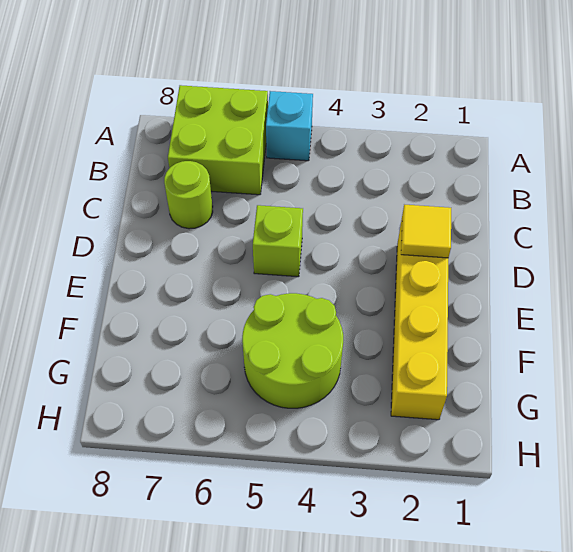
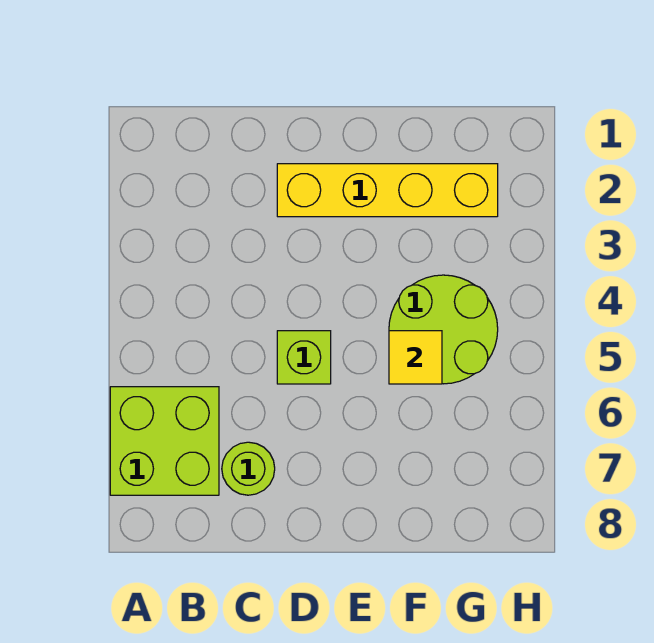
cyan brick A5 level 1 -> none
yellow tile D2 level 2 -> yellow tile F5 level 2

